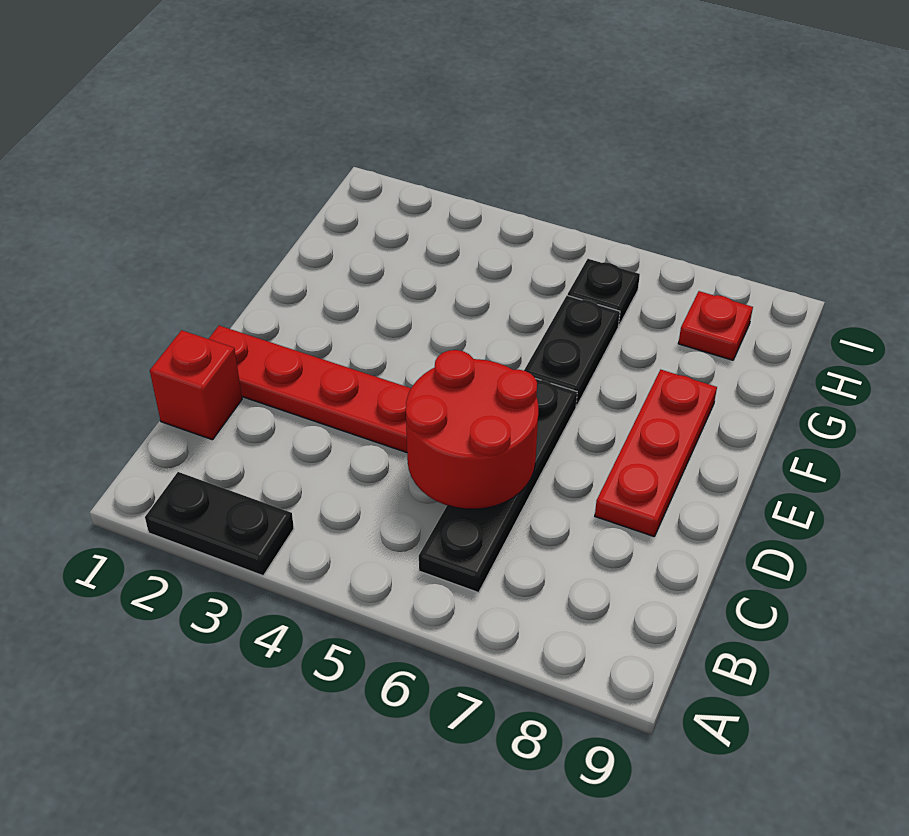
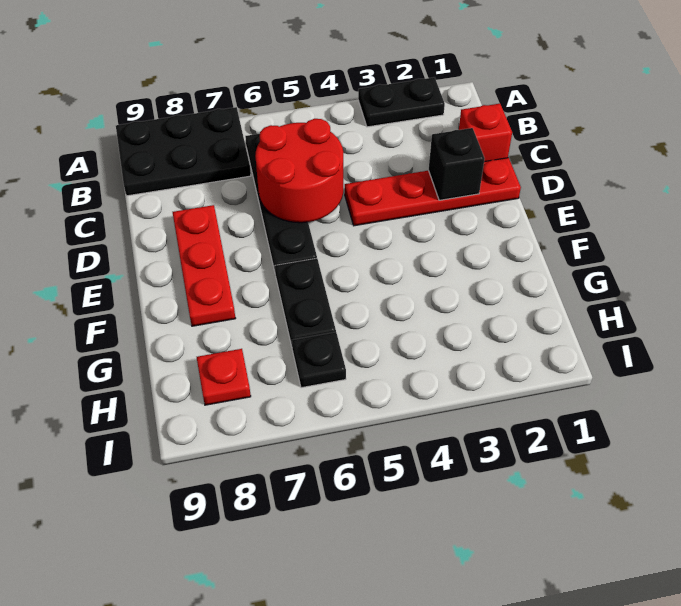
none -> black plate A7:B9 level 1
none -> black brick D2 level 2

